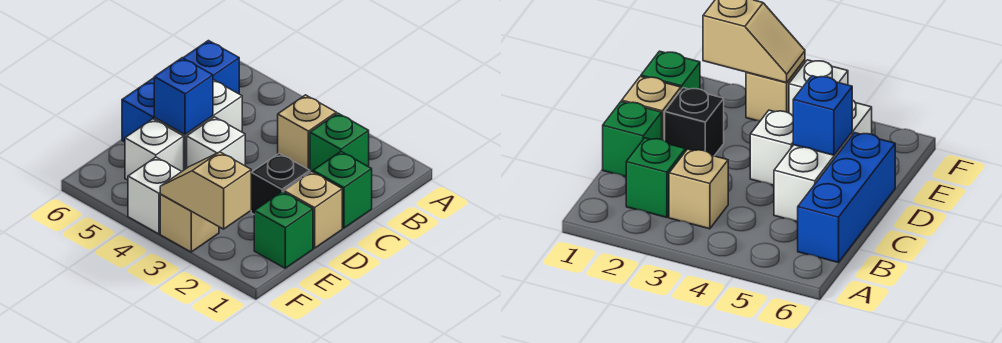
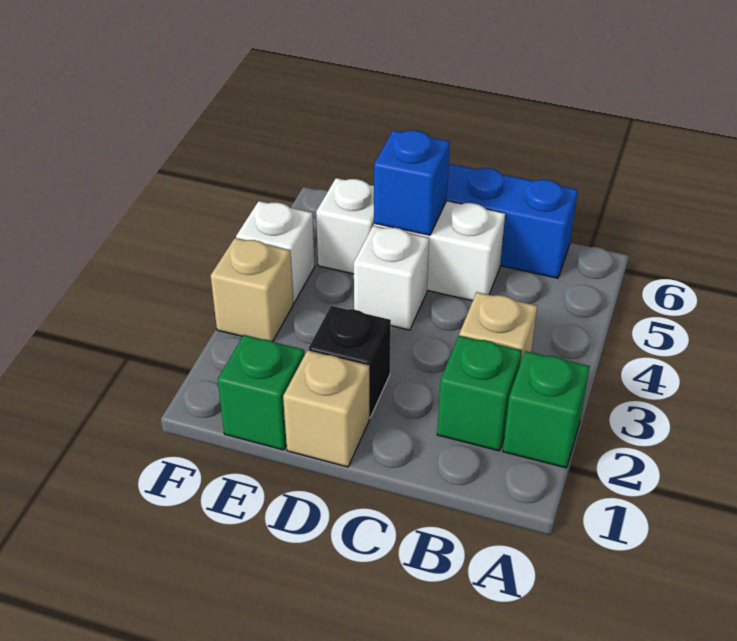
green brick C1 level 1 -> green brick A2 level 1
tan slope F2:F3 level 2 top 2 -> none

